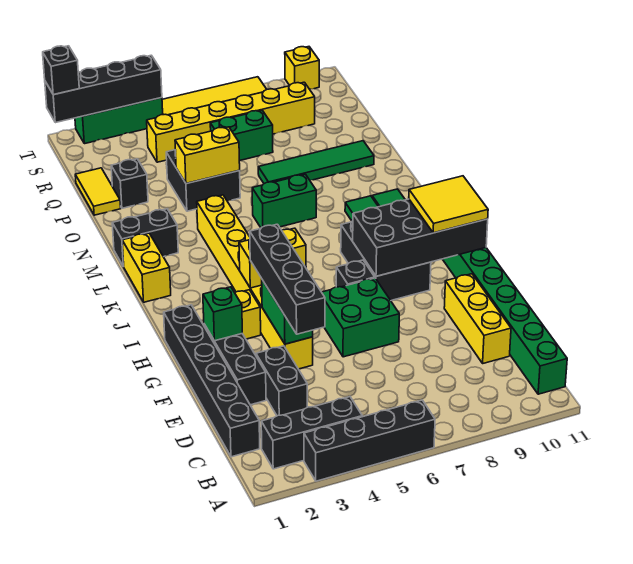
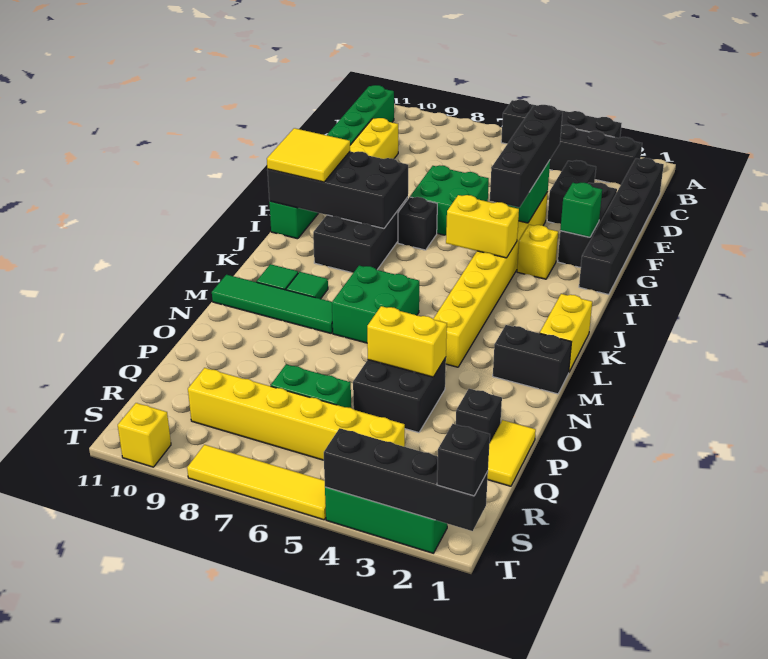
green brick M6:M7 level 1 -> green brick L6:M7 level 1
green tile O7:O10 level 1 -> green tile M8:M11 level 1

